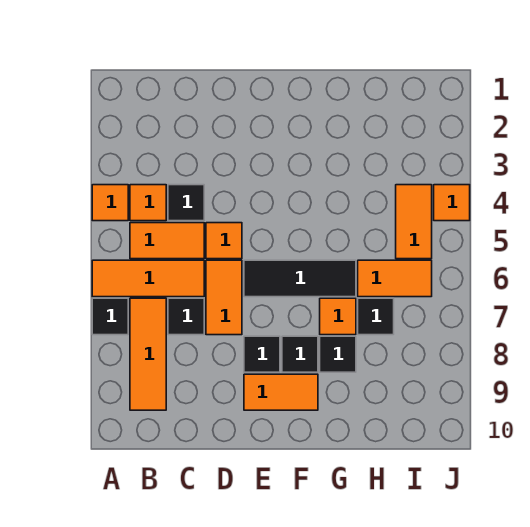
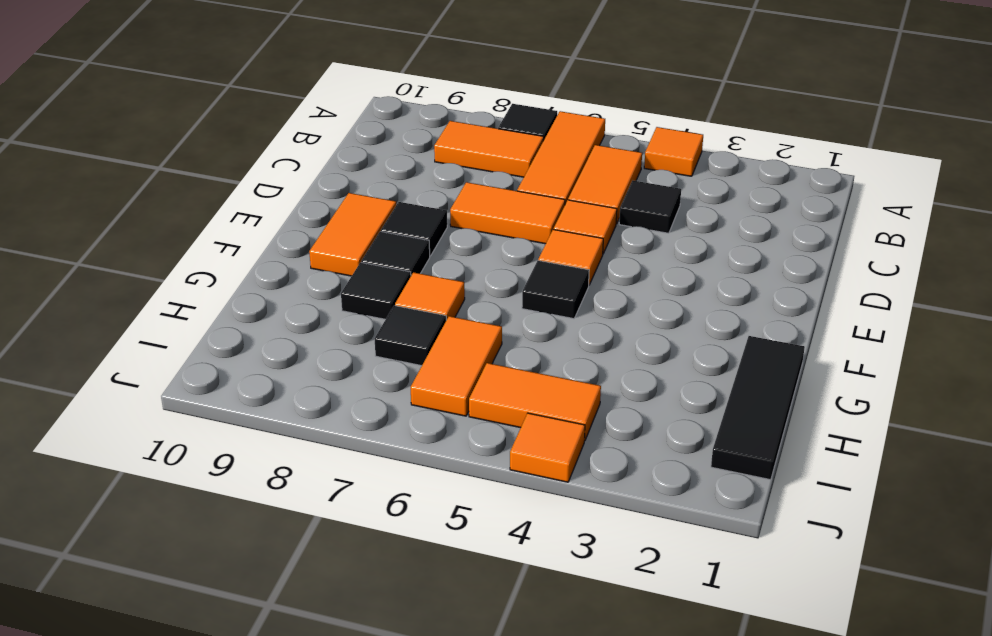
orange tile B4 level 1 -> orange tile E5 level 1
orange tile B7:B9 level 1 -> orange tile B7:B8 level 1
black tile C7 level 1 -> black tile F5 level 1
black tile E6:G6 level 1 -> black tile G1:I1 level 1

